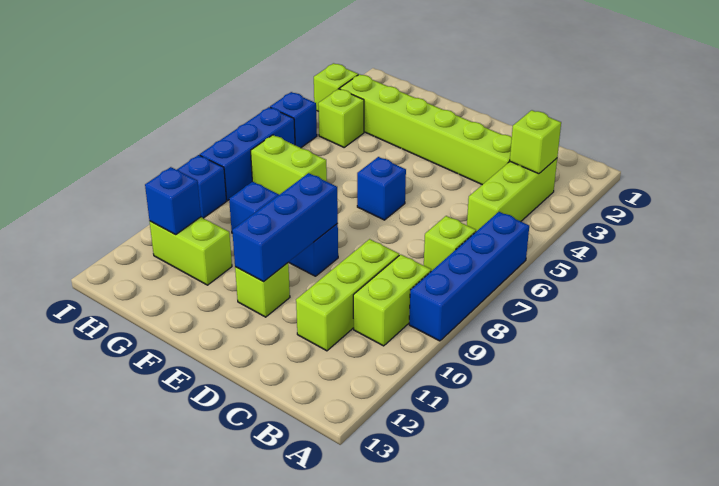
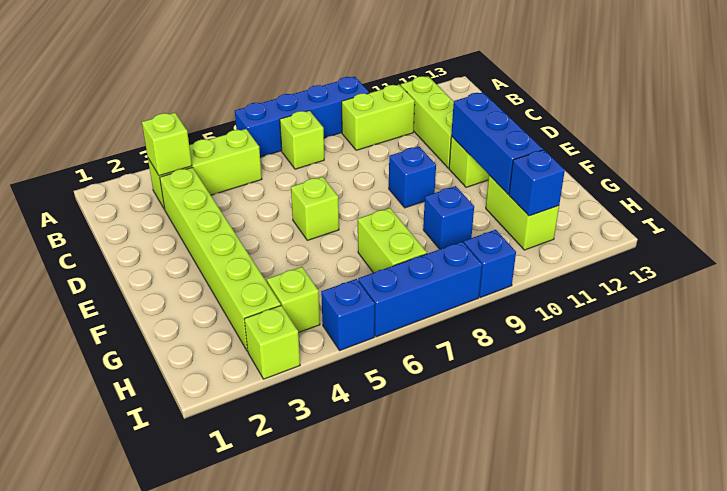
lime brick C9:C11 level 1 -> lime brick B11:D11 level 1
blue brick E6 level 1 -> lime brick E6 level 1
blue brick E9:E11 level 2 -> blue brick E11:G11 level 2

